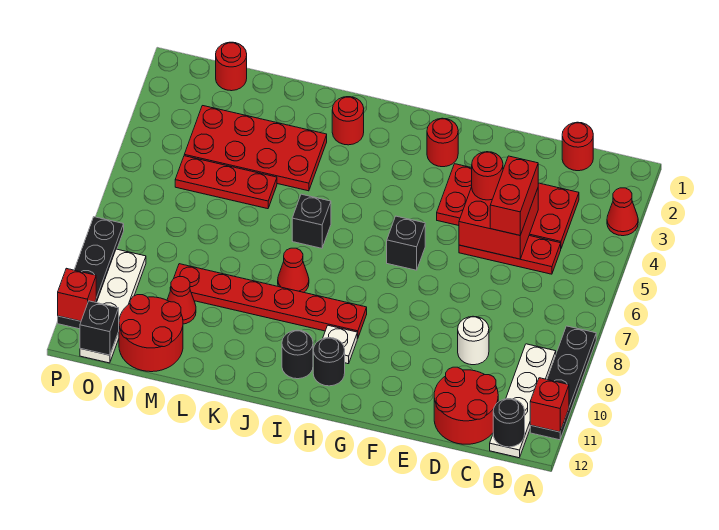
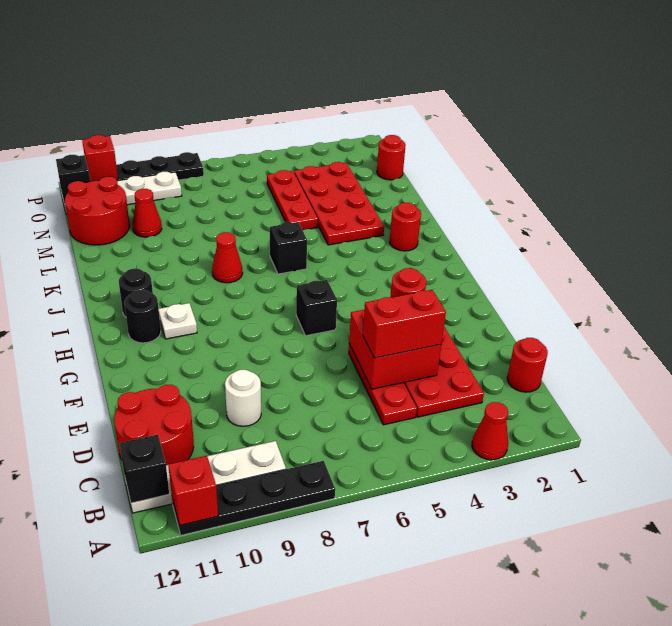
black round brick B12 level 2 -> black brick B12 level 2
red round brick G2 level 1 -> none
red plate H9:M9 level 1 -> none

